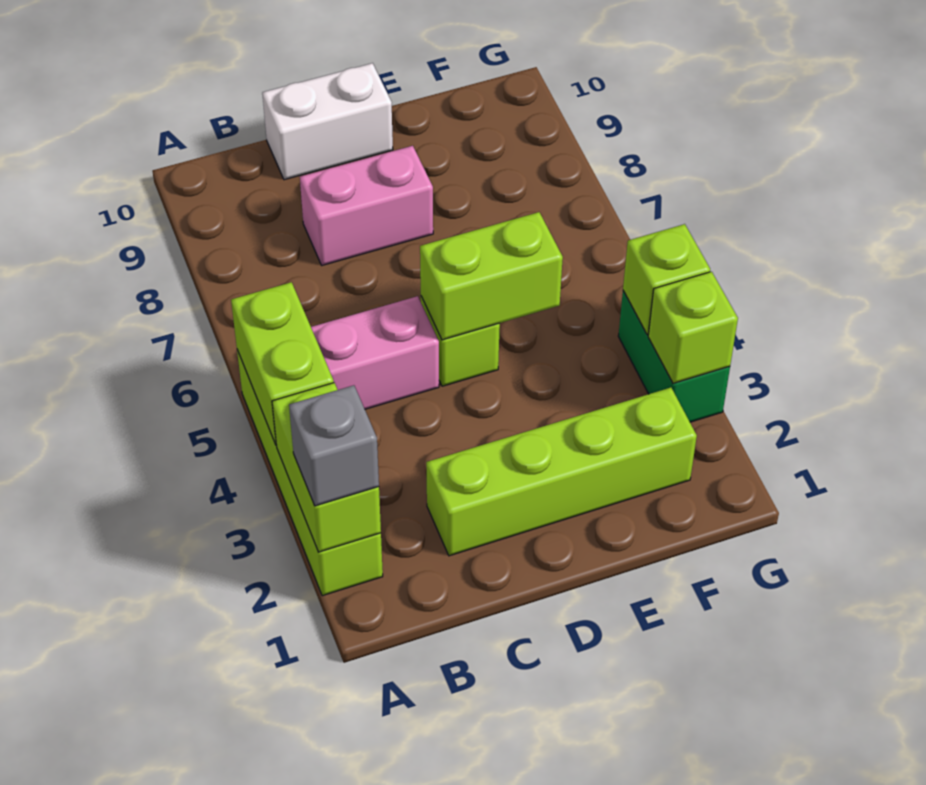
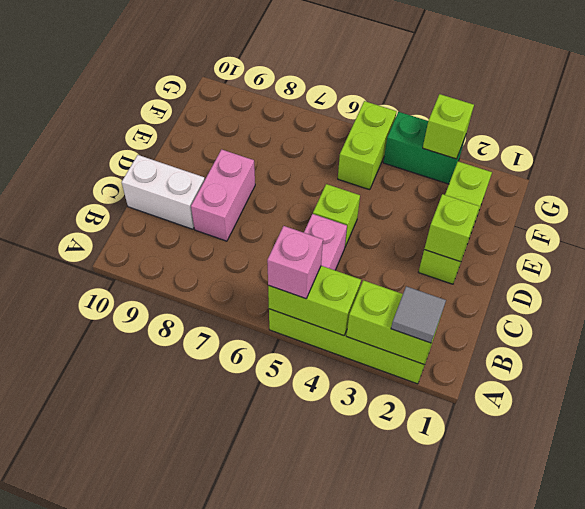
grey brick A2 level 3 -> grey tile A2 level 3
none -> pink brick A5 level 3
lime brick C2:F2 level 1 -> lime brick D2:F2 level 1
white brick C10:D10 level 1 -> white brick C9:C10 level 1
lime brick D5:E5 level 2 -> lime brick F5:G5 level 1
lime brick G4 level 2 -> lime brick D2 level 2

